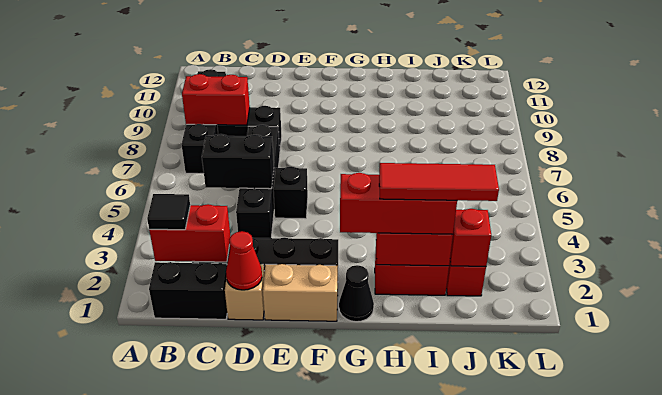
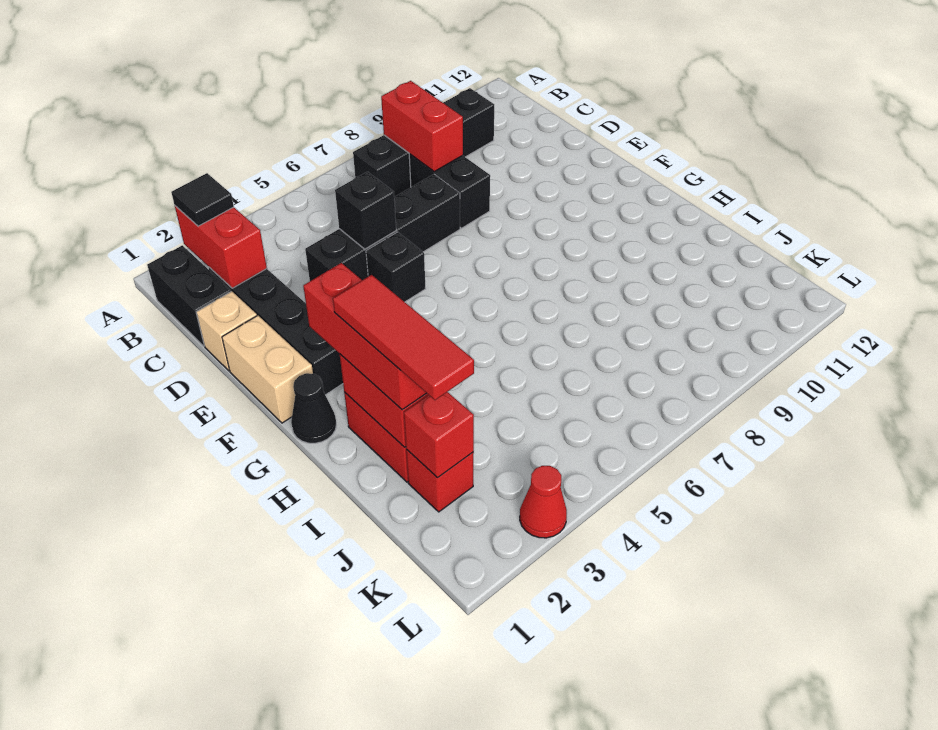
black brick C5:D5 level 2 -> black brick D5 level 2
red cone D1 level 2 -> red cone L3 level 1

